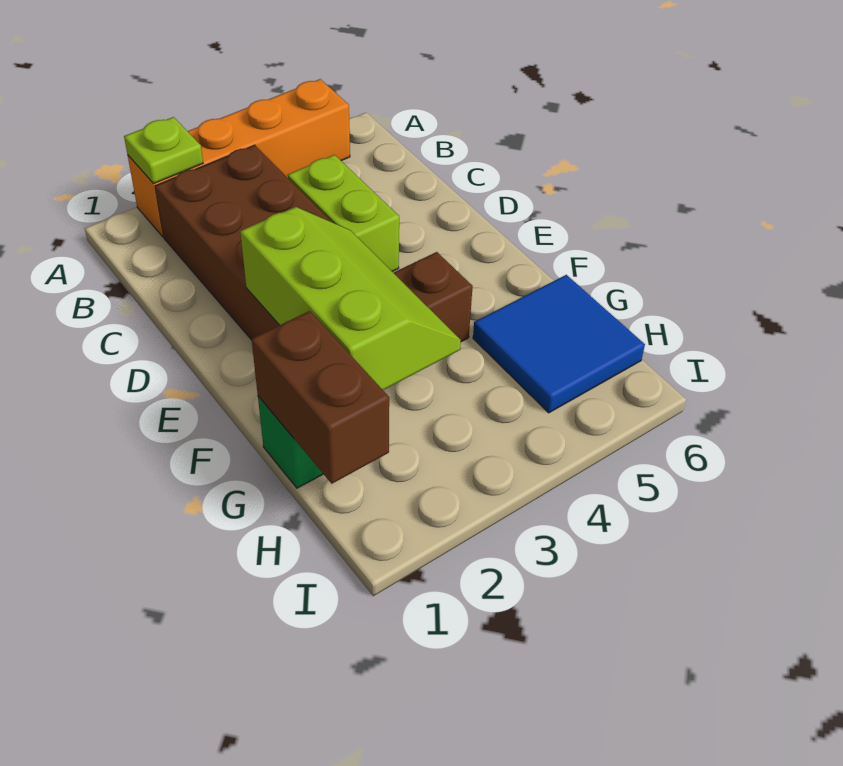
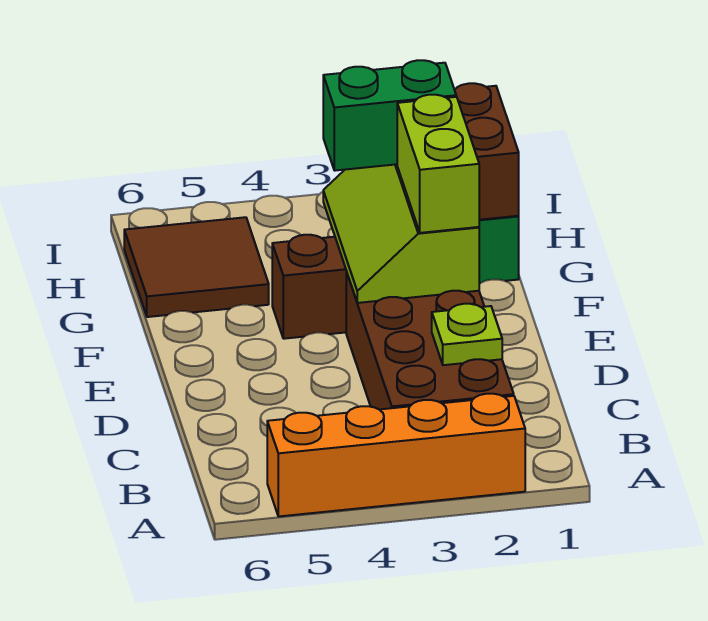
lime plate A2 level 2 -> lime plate C2 level 2
lime brick C4:D4 level 1 -> lime brick E2:F2 level 3
none -> green brick G2:G3 level 3
blue tile G5:H6 level 1 -> brown tile G5:H6 level 1

